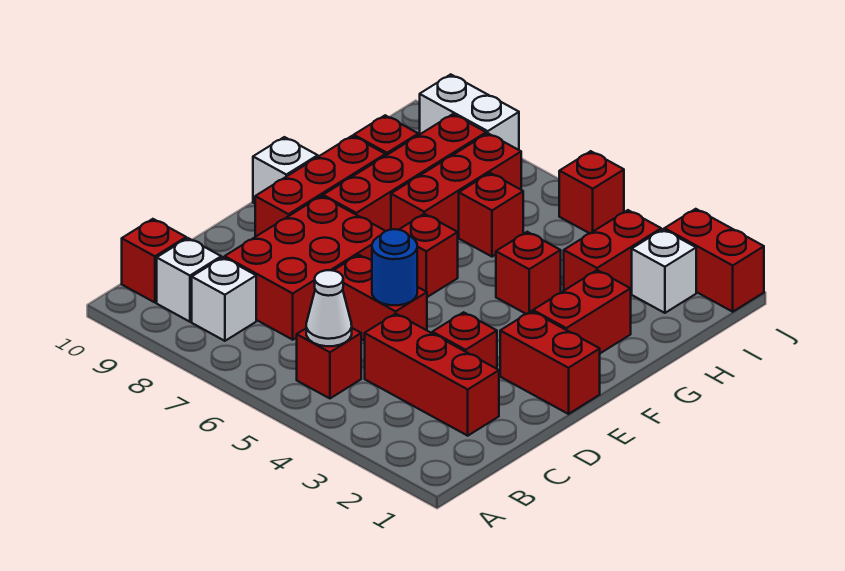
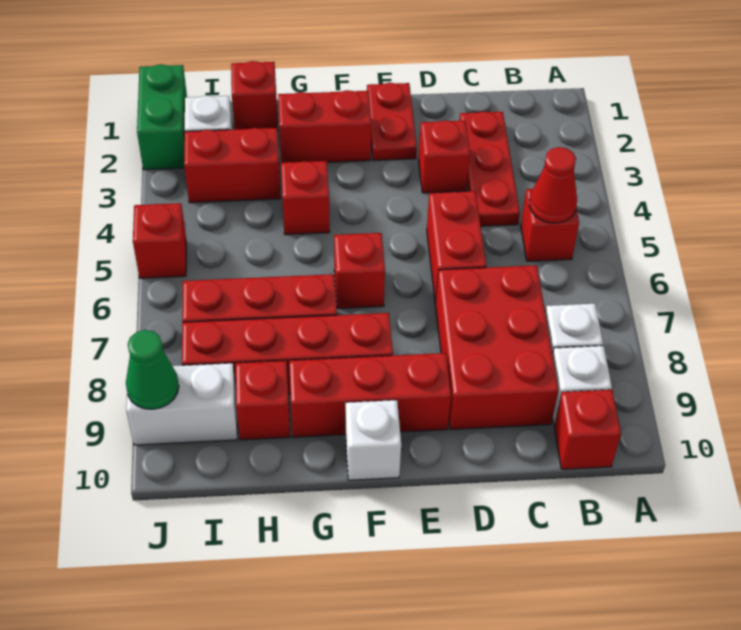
white cone B5 level 2 -> red cone B5 level 2
red brick C2:C4 level 1 -> red plate C2:C4 level 1
red brick C7:E8 level 1 -> red brick C7:D9 level 1
blue round brick D5 level 2 -> none
red brick E1:E2 level 1 -> red plate E1:E2 level 1
red brick H6 level 1 -> red brick H1 level 1
red brick J1:J2 level 1 -> green brick J1:J2 level 1
white brick J8:J9 level 1 -> white brick I9:J9 level 1
none -> green cone J9 level 2

